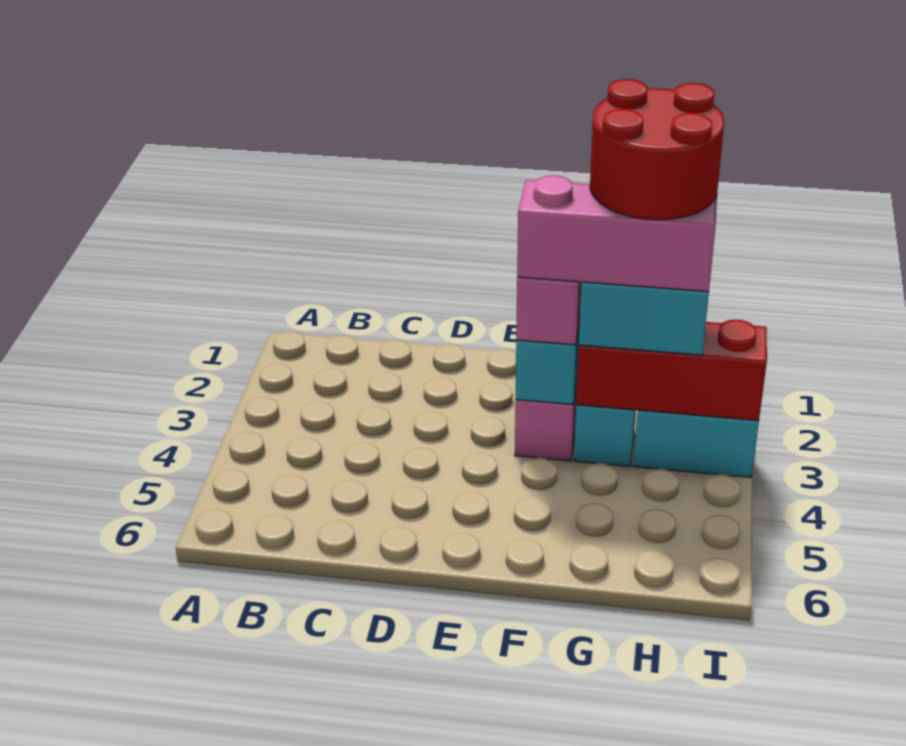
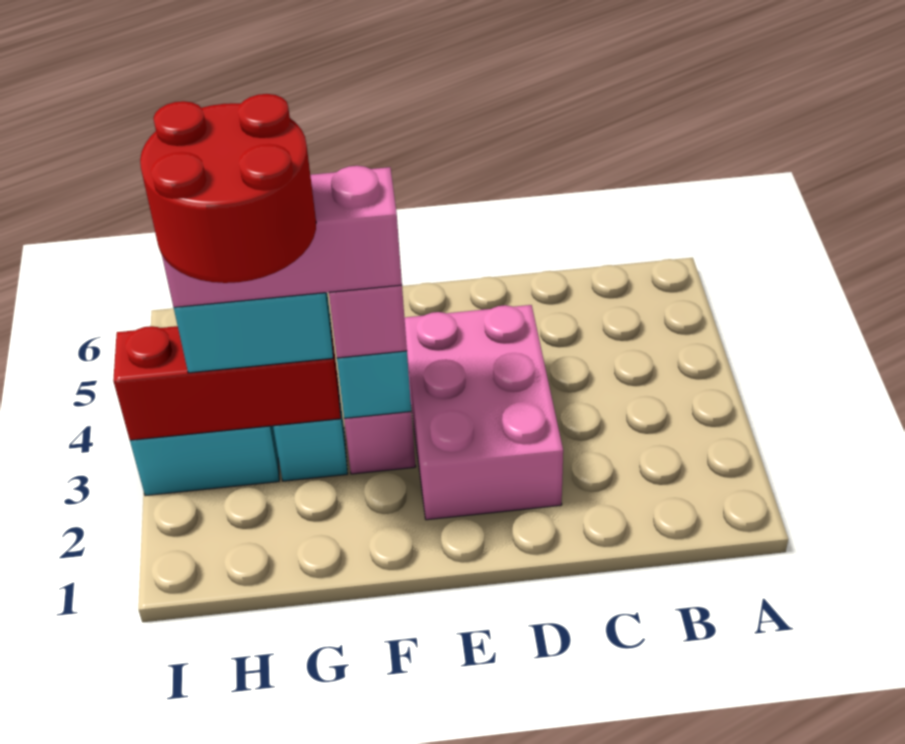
none -> pink brick D2:E4 level 1

